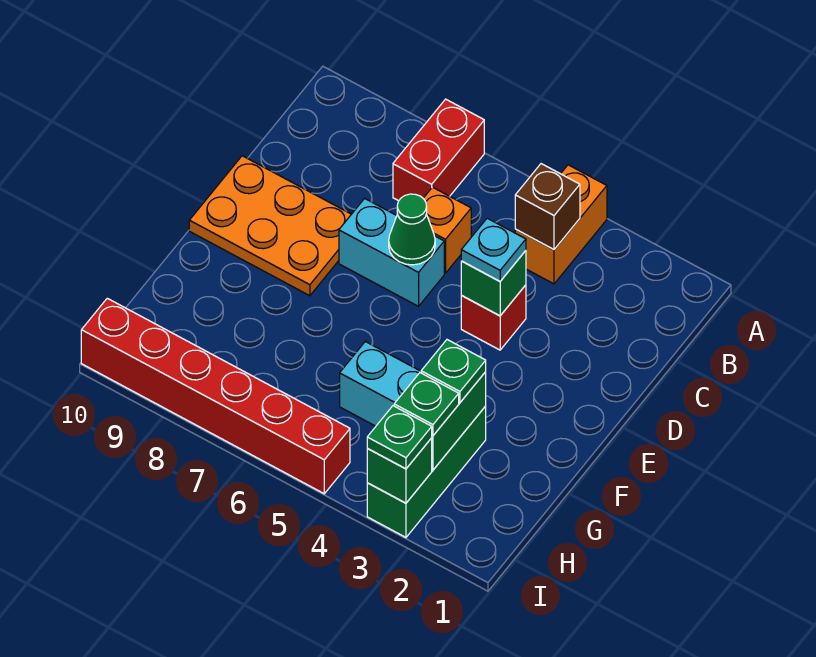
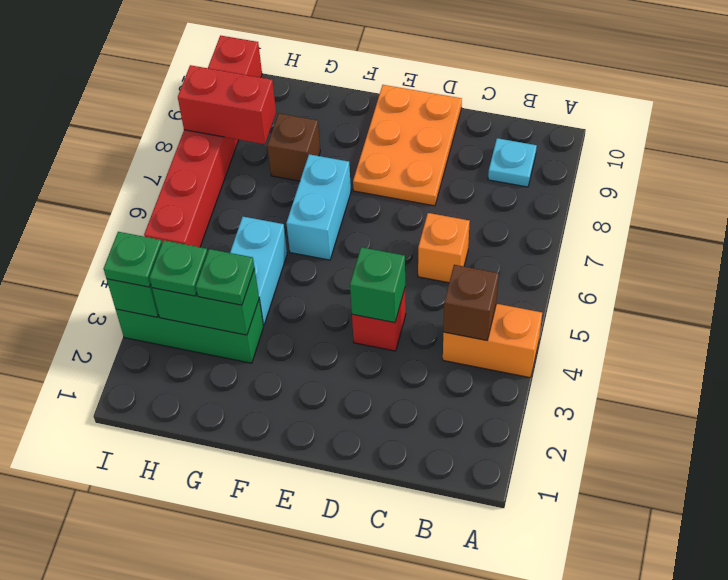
red brick A7:B7 level 1 -> red brick H8:I8 level 2
cyan plate D4 level 3 -> cyan plate B9 level 1
cyan brick D6:D7 level 1 -> cyan brick F6:F7 level 1
green cone D6 level 2 -> none
none -> brown brick G8 level 1

